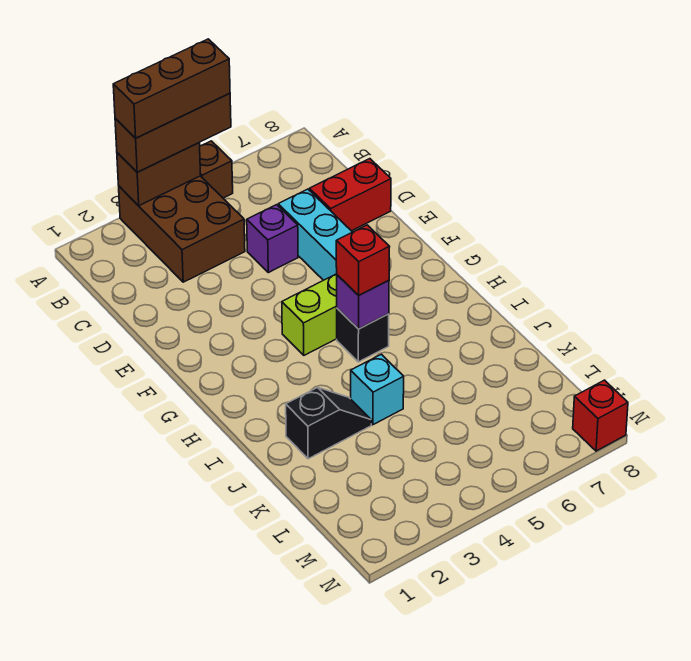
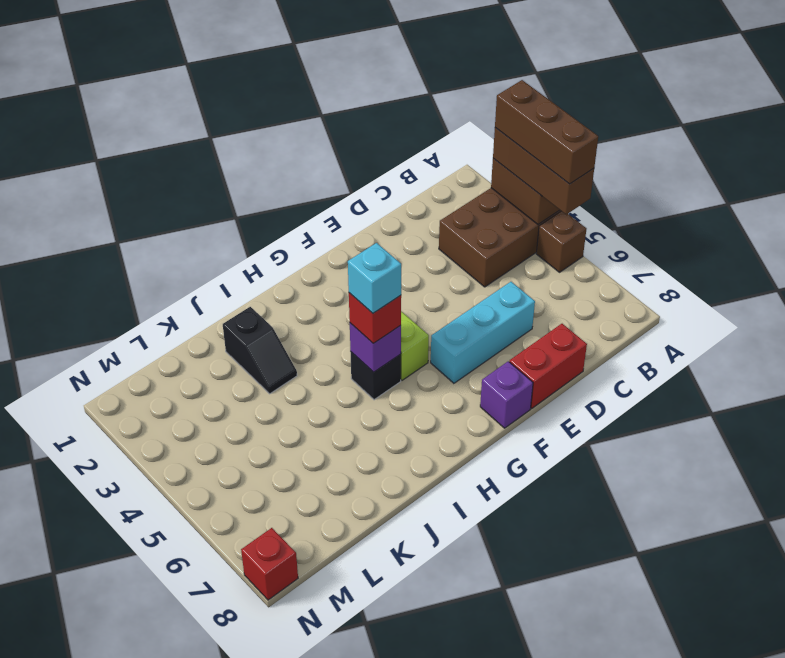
purple brick D5 level 1 -> purple brick F8 level 1
red brick D7:D8 level 1 -> red brick D8:E8 level 1
cyan brick J4 level 1 -> cyan brick H5 level 4

